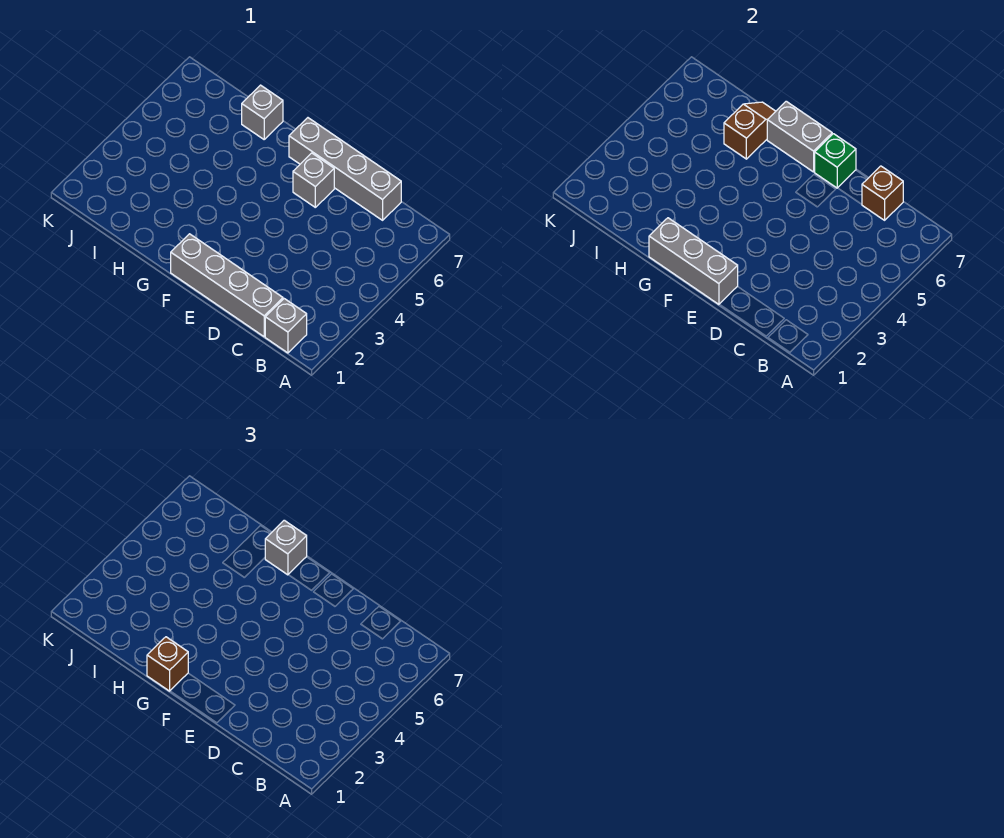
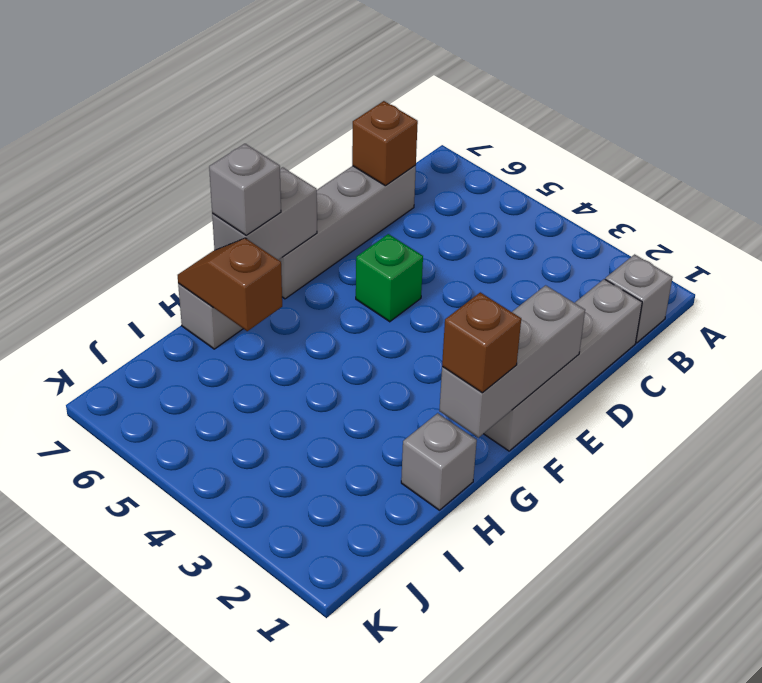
grey brick E6 level 1 -> grey brick H1 level 1
green brick E7 level 2 -> green brick E5 level 1

